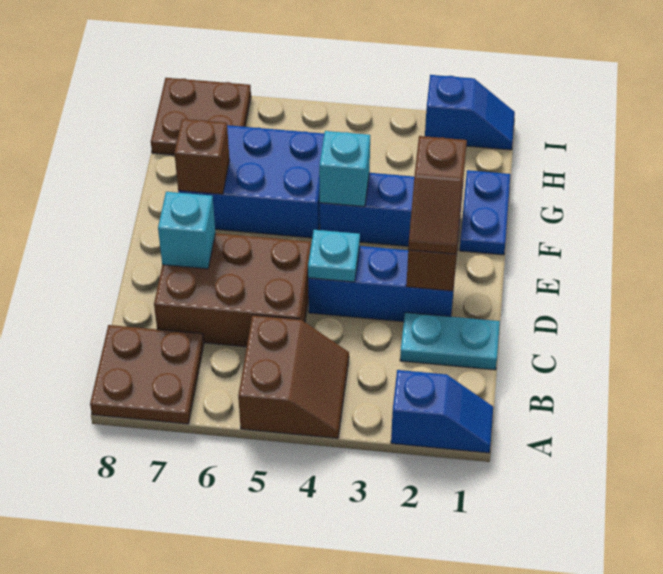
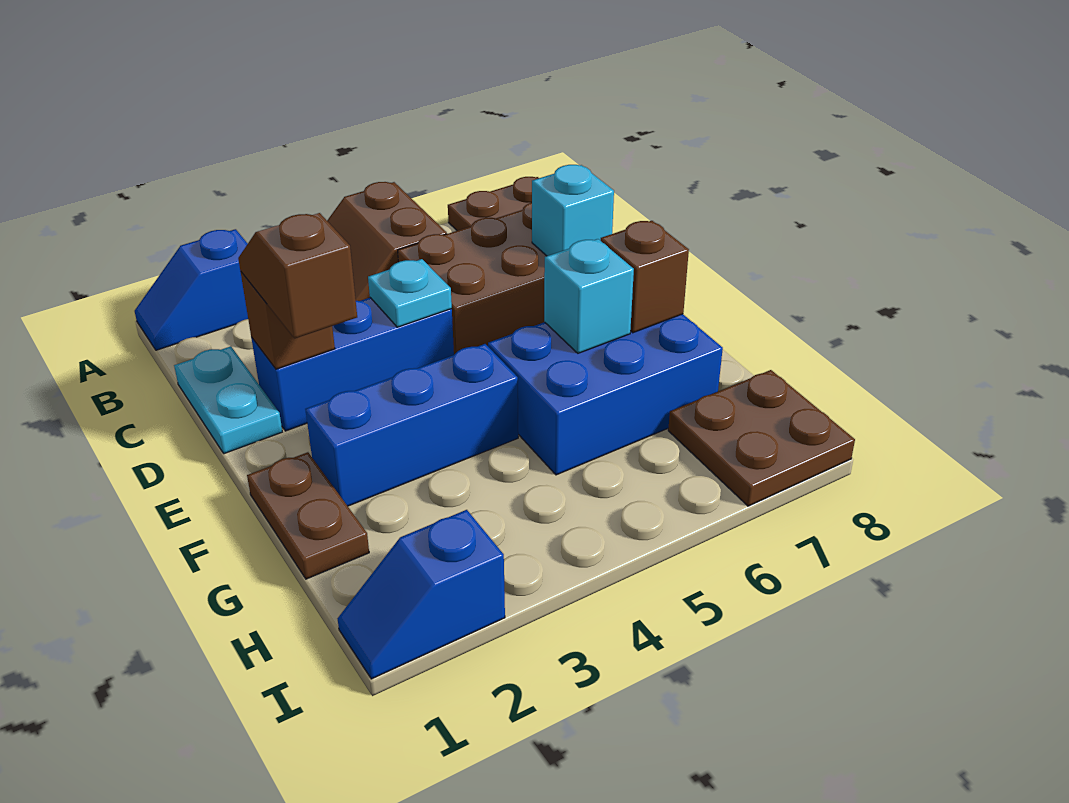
cyan plate C1:C2 level 1 -> cyan plate C1:D1 level 1
blue plate F1:G1 level 1 -> brown plate F1:G1 level 1
cyan brick F4 level 2 -> cyan brick F6 level 2

